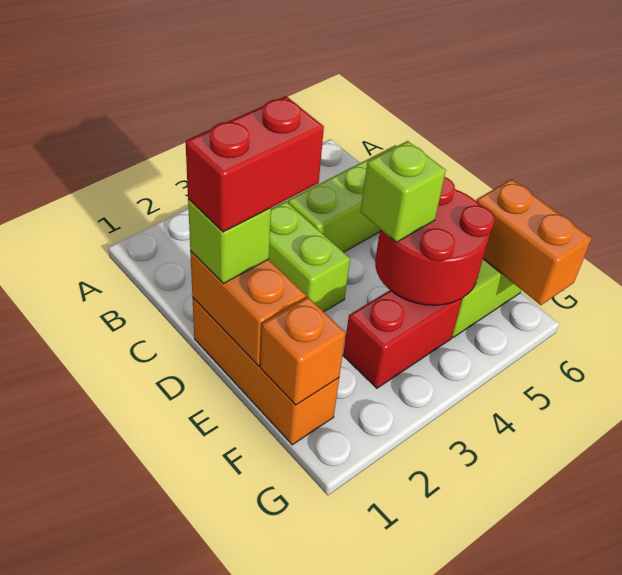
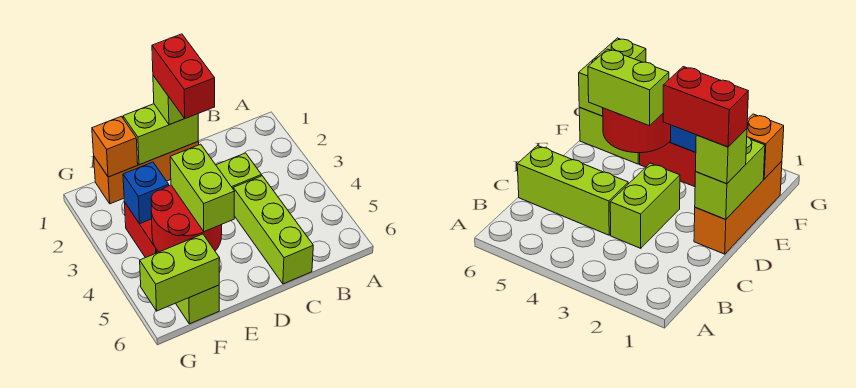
orange brick D1:E1 level 2 -> lime brick D1:E1 level 2
lime brick E4 level 3 -> lime brick E4:E5 level 3
none -> blue brick F3 level 2
orange brick F6:G6 level 2 -> lime brick F6:G6 level 2

